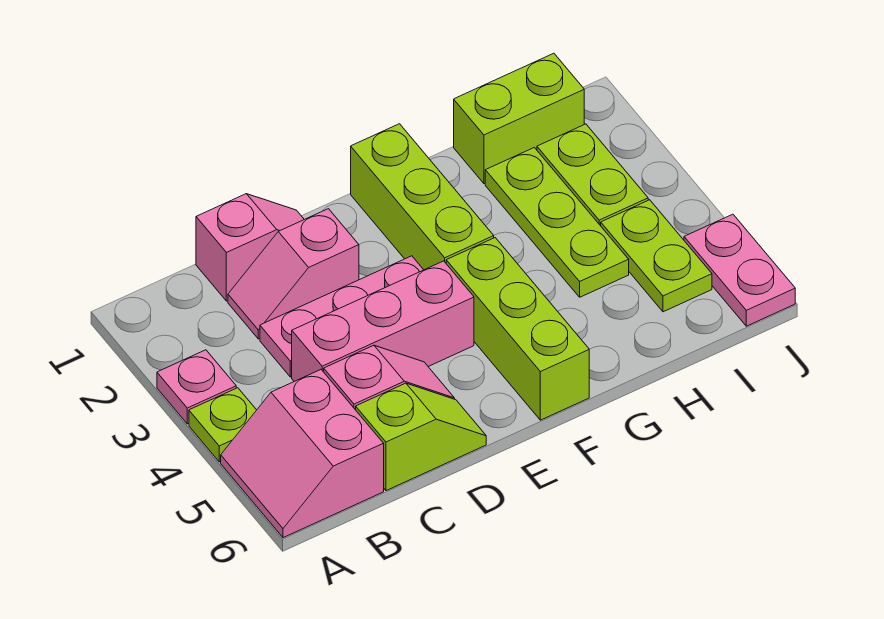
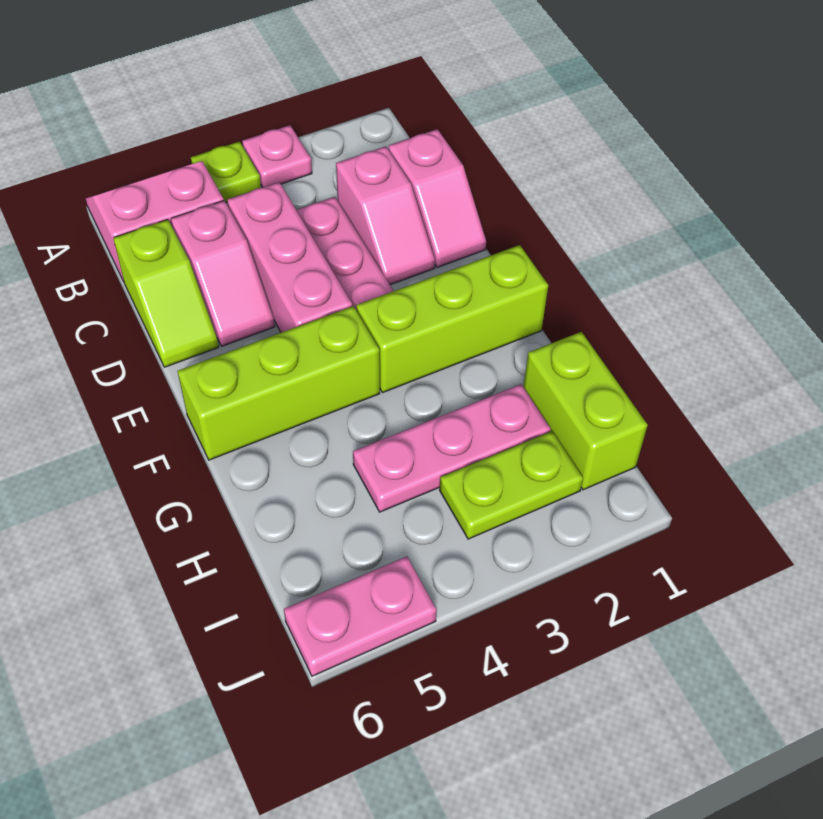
pink slope C2:D2 level 1 top D -> pink slope C2:D2 level 1 top C
lime plate H2:H4 level 1 -> pink plate H2:H4 level 1
lime plate I4:I5 level 1 -> none

